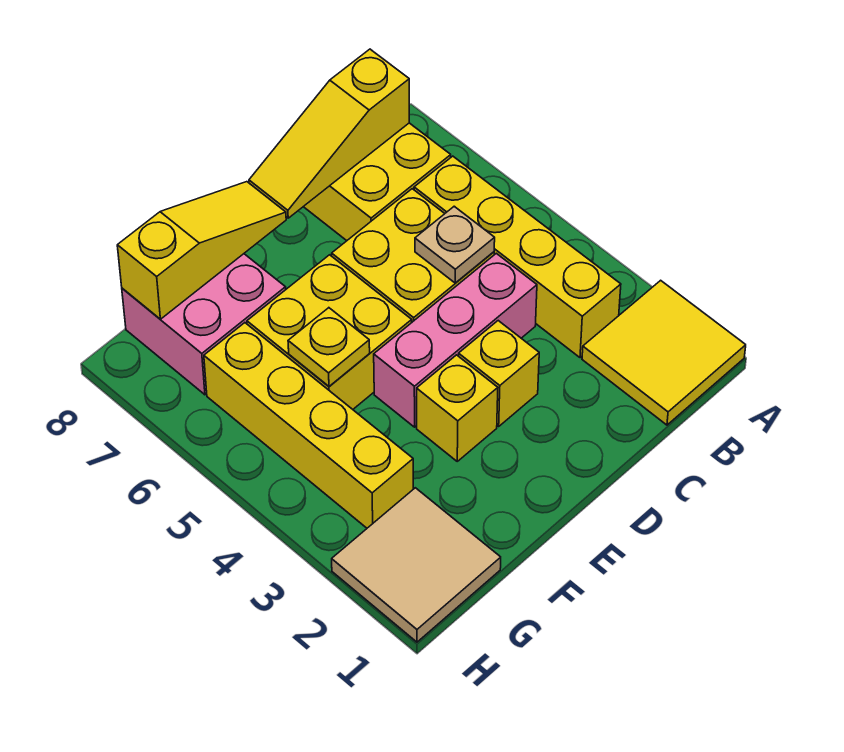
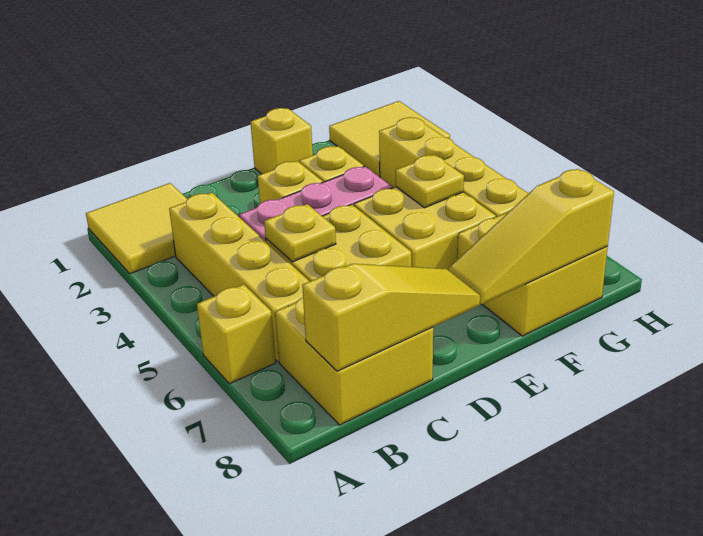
none -> yellow brick A6 level 1
tan plate C5 level 2 -> yellow plate C5 level 2
none -> yellow brick E1 level 1
pink brick F7:G8 level 1 -> yellow brick F7:G8 level 1
tan tile G1:H2 level 1 -> yellow tile G1:H2 level 1

